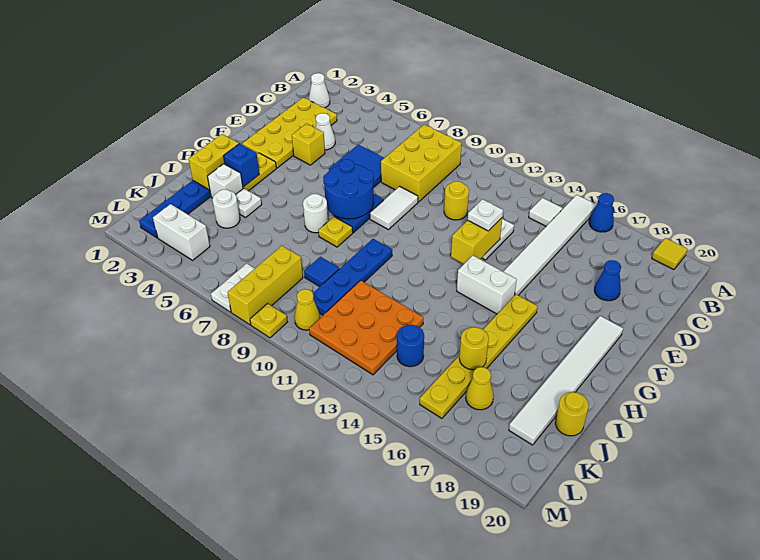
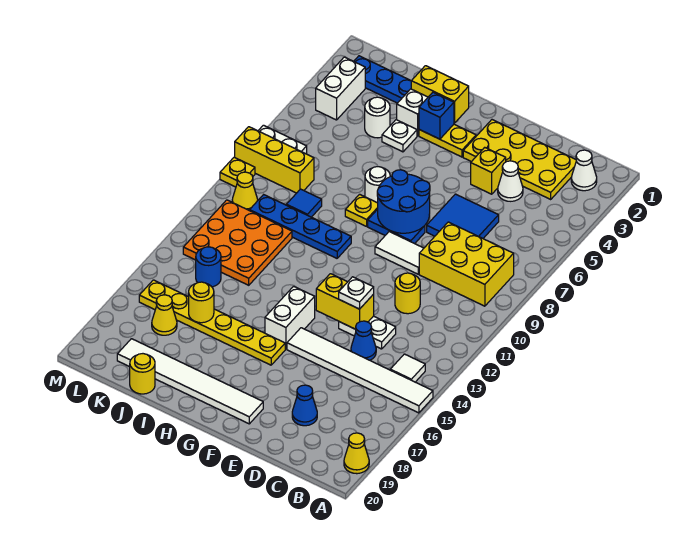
blue cone A16 level 1 -> blue cone D14 level 1
yellow tile A19 level 1 -> yellow cone A19 level 1

